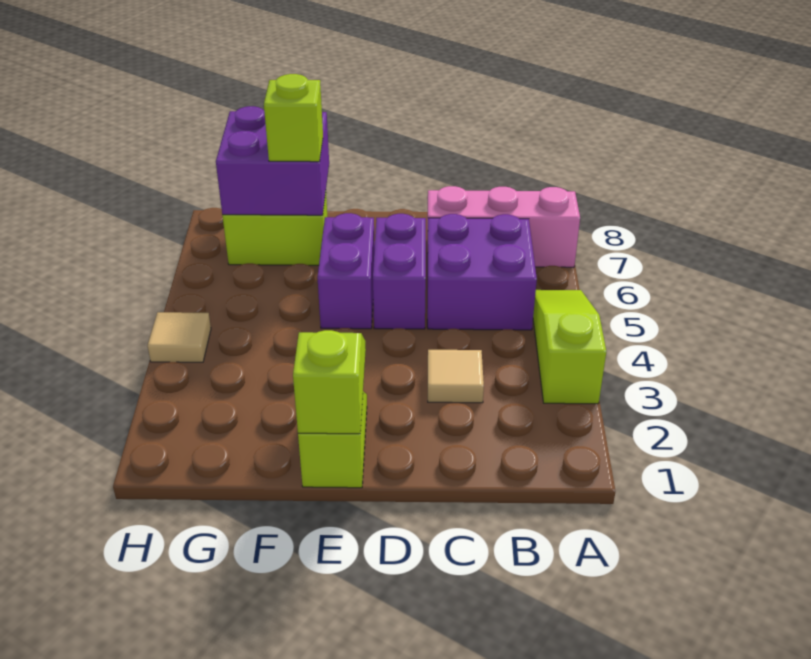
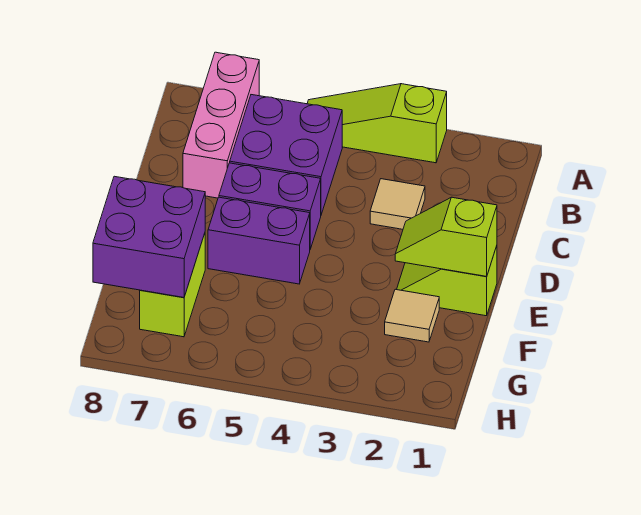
lime brick F7 level 3 -> none
tan tile H4 level 1 -> tan tile F2 level 1

